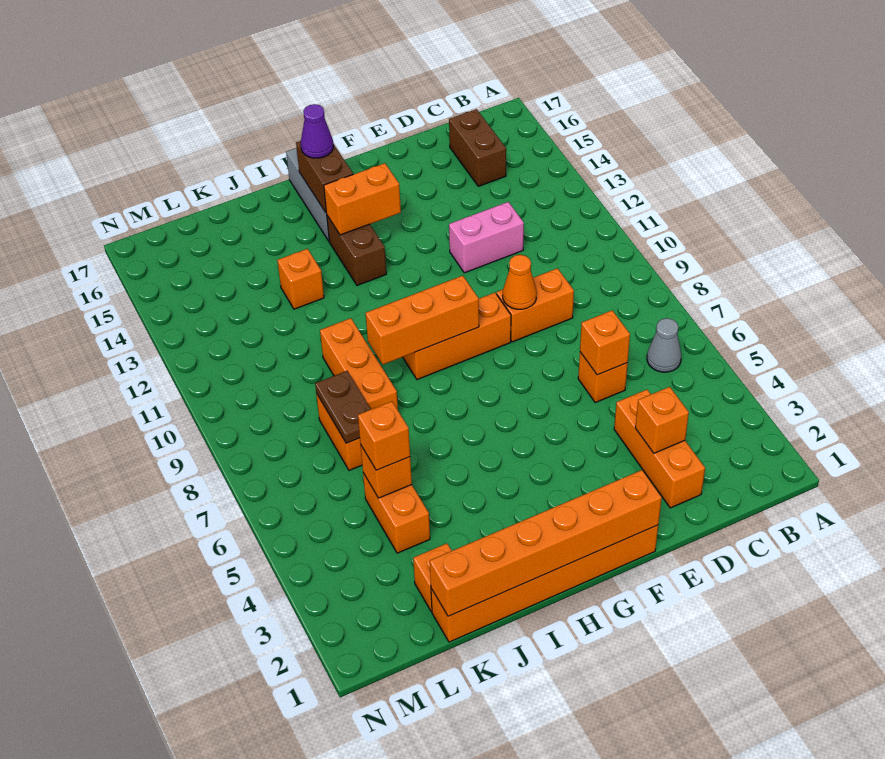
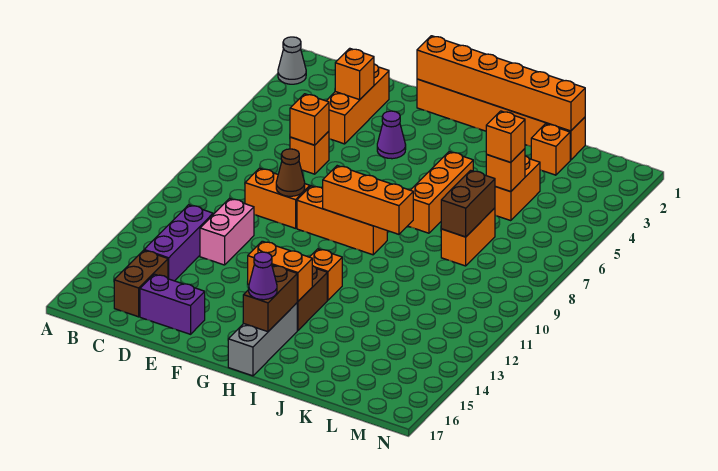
grey cone B6 level 1 -> grey cone A2 level 1
none -> purple brick C12:C14 level 1
pink brick D12:E12 level 1 -> pink brick D11:D12 level 1
none -> purple brick D16:E16 level 1
orange cone E9 level 2 -> brown cone E9 level 2
none -> purple cone F4 level 1
orange brick J8:J10 level 1 -> orange brick I5:I7 level 1
orange brick J13 level 1 -> orange brick H12 level 1
brown plate K7:K8 level 2 -> brown brick K7:K8 level 2

